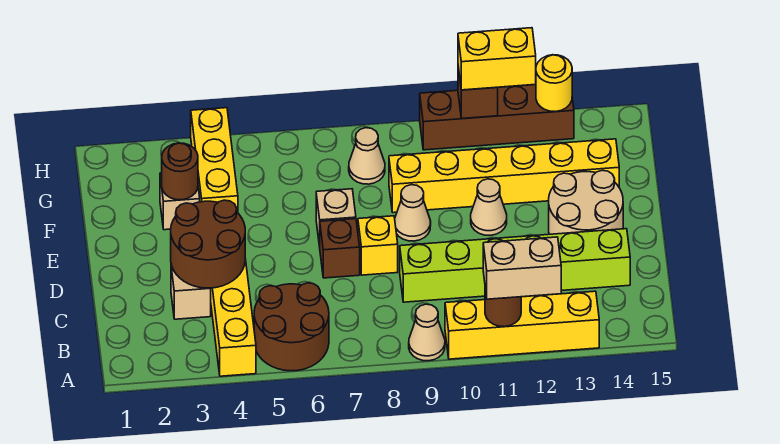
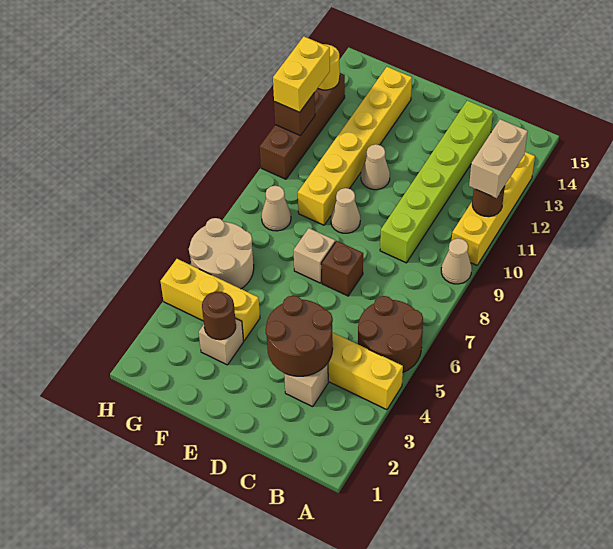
yellow brick D8 level 1 -> none
tan round brick D13:E14 level 1 -> tan round brick G5:H6 level 1

